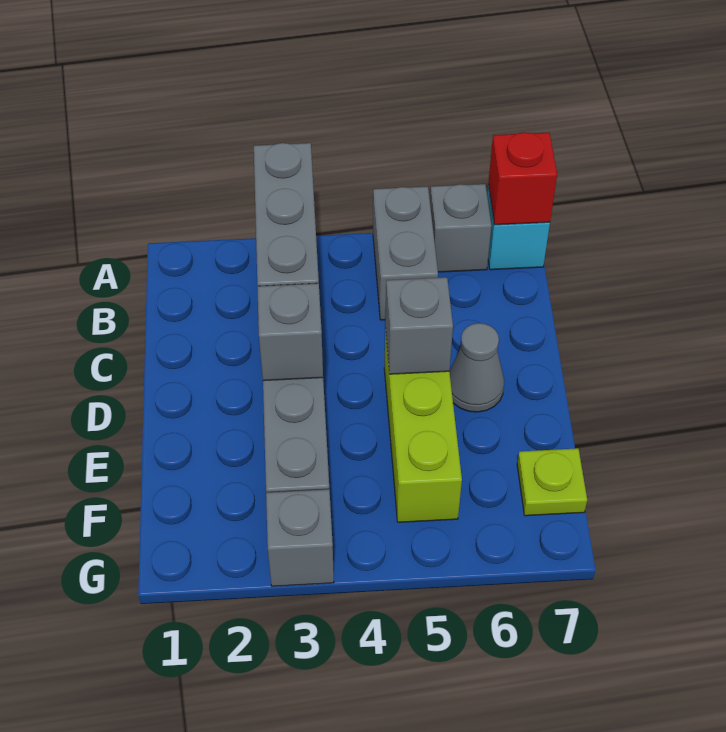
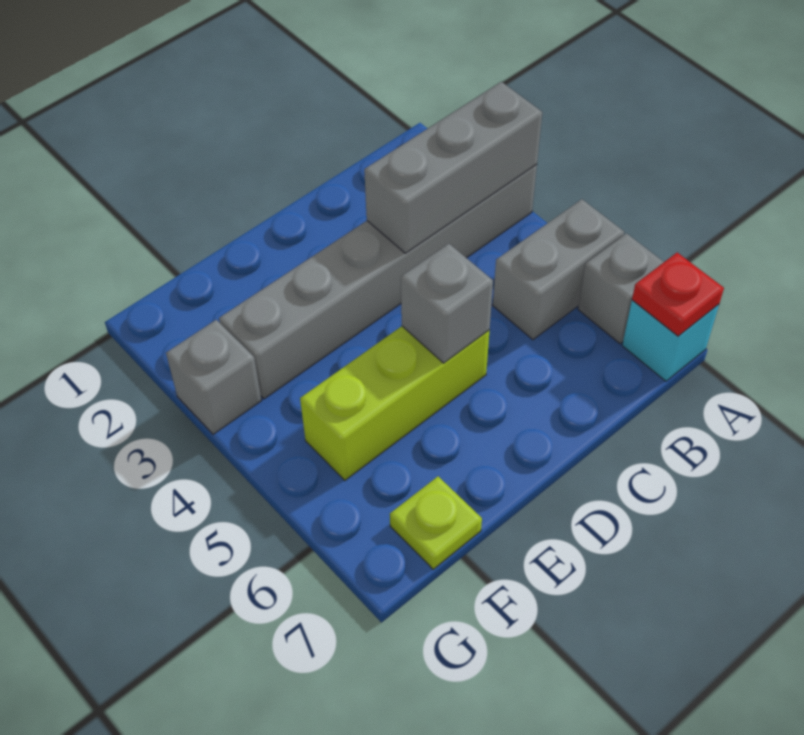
red brick A7 level 2 -> red plate A7 level 2
grey brick D3 level 2 -> none
grey cone D6 level 1 -> none

